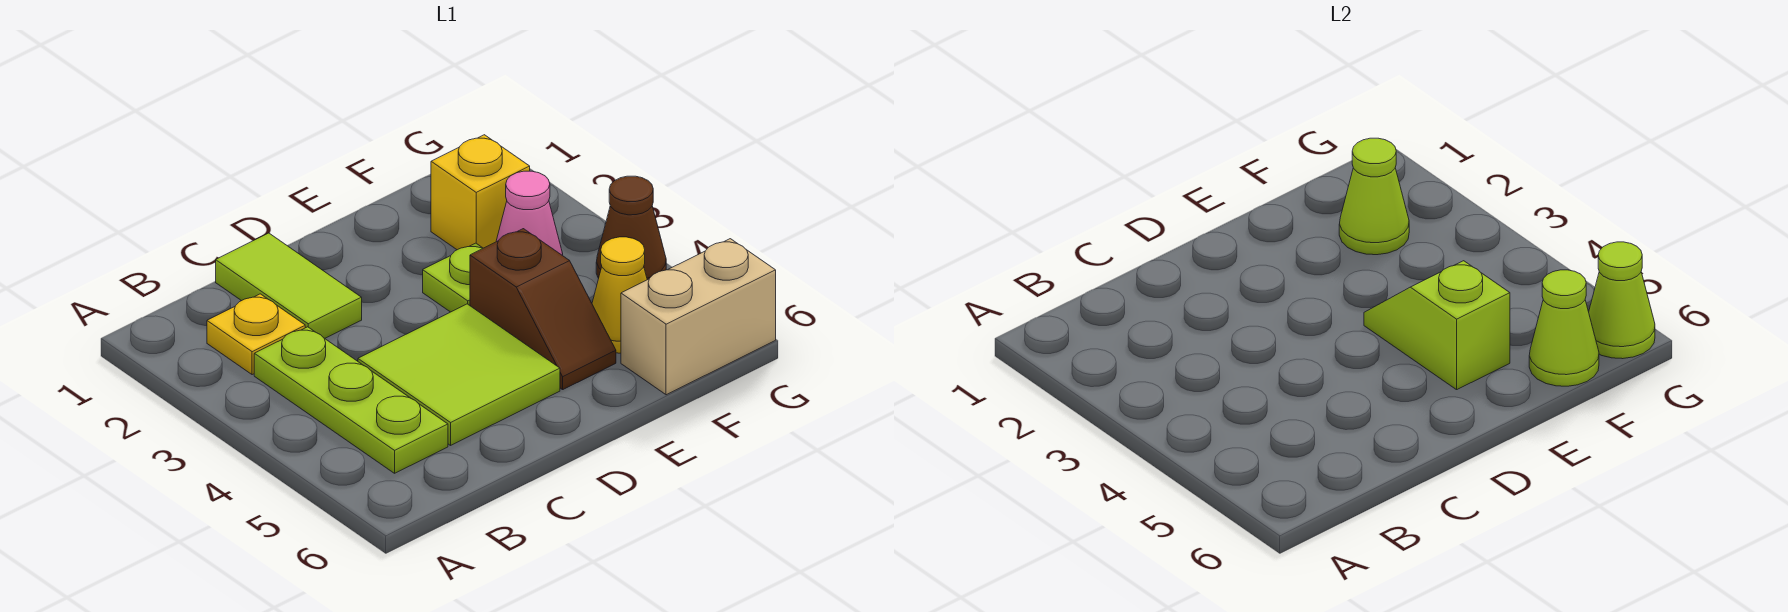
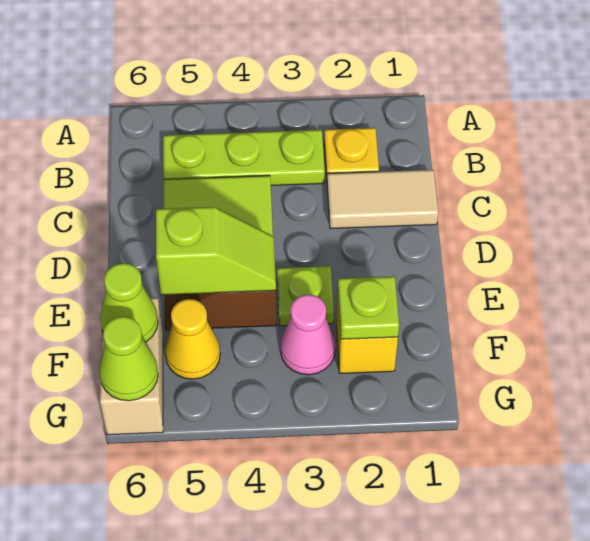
lime tile C1:C2 level 1 -> tan tile C1:C2 level 1
lime cone F2 level 2 -> lime plate F2 level 2
brown cone G4 level 1 -> none

